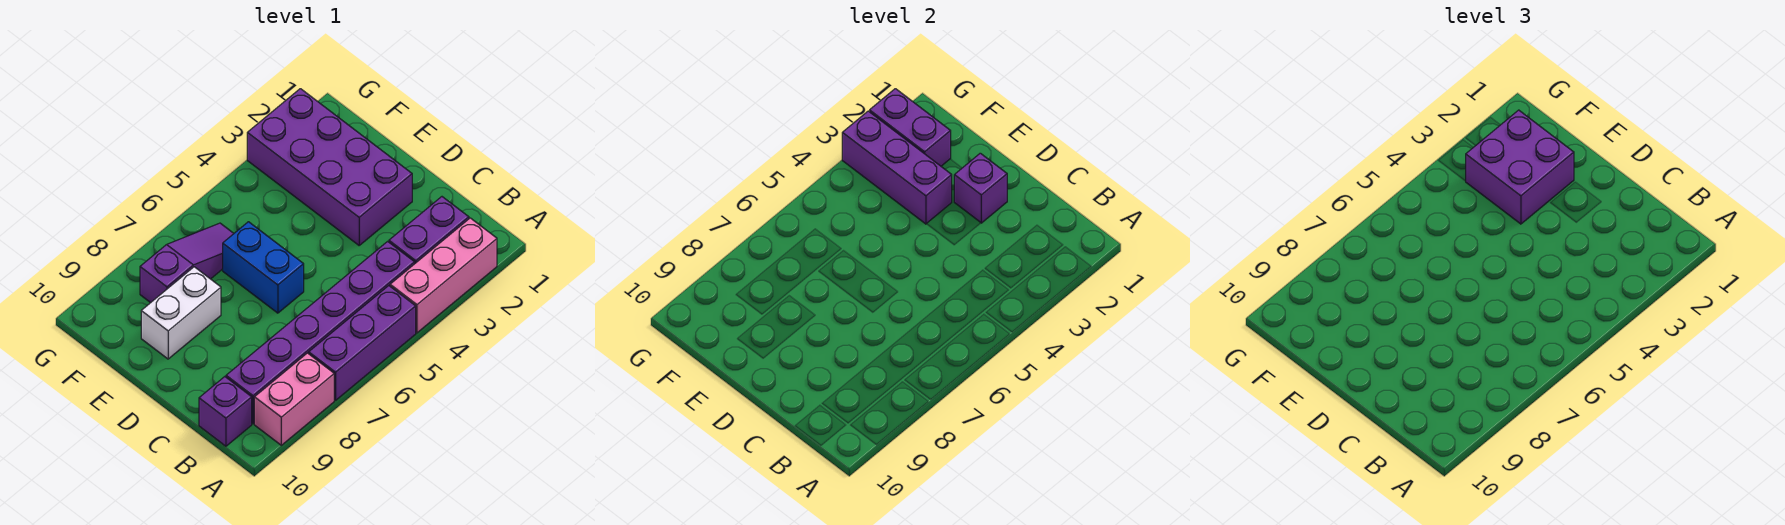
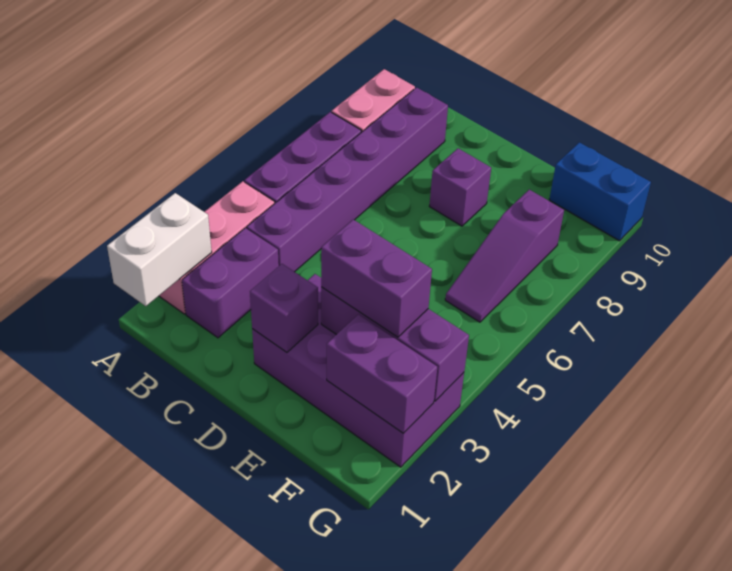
purple brick B10 level 1 -> purple brick D8 level 1
blue brick D6:E6 level 1 -> blue brick F10:G10 level 1
purple brick E2:F3 level 3 -> purple brick E3:F3 level 3
white brick E8:E9 level 1 -> white brick A1:A2 level 2

